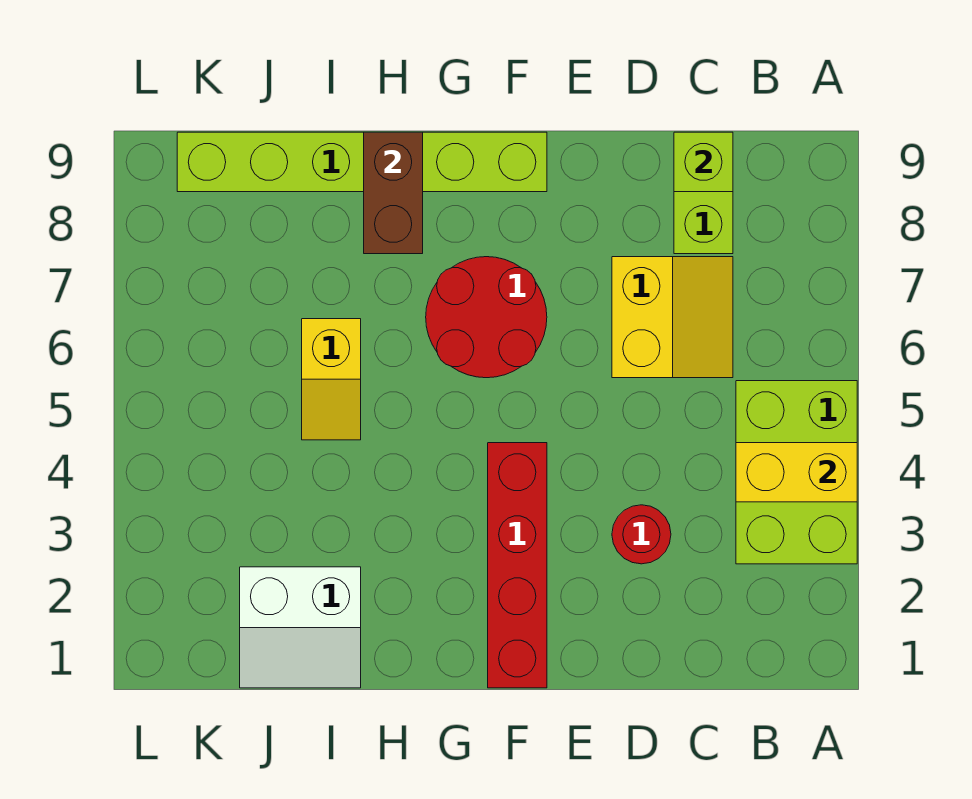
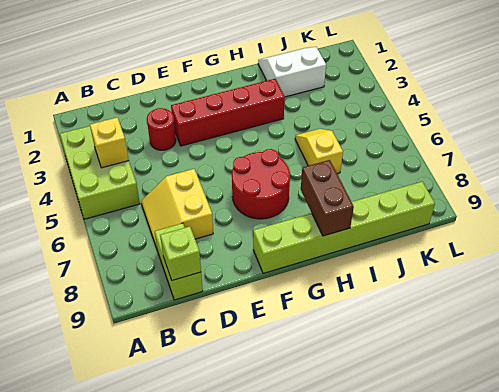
yellow brick A4:B4 level 2 -> yellow brick B4 level 2
red brick F1:F4 level 1 -> red brick E3:H3 level 1

